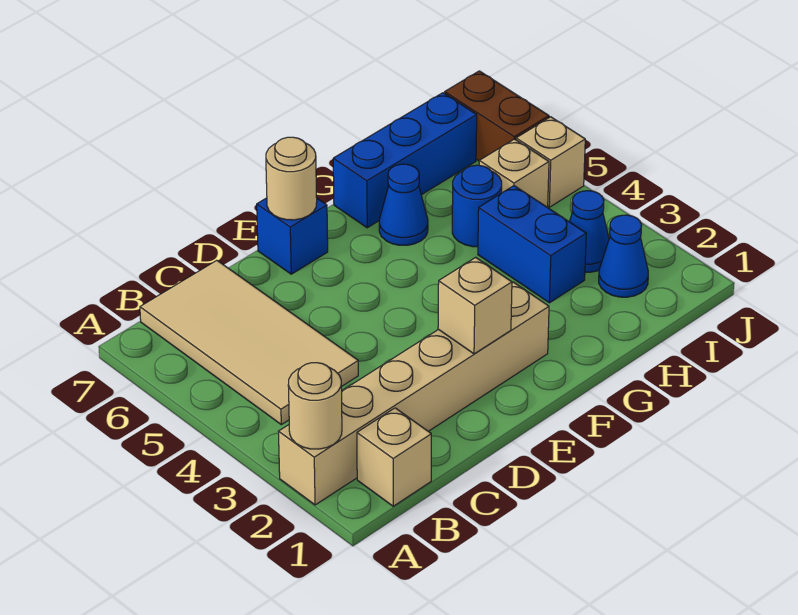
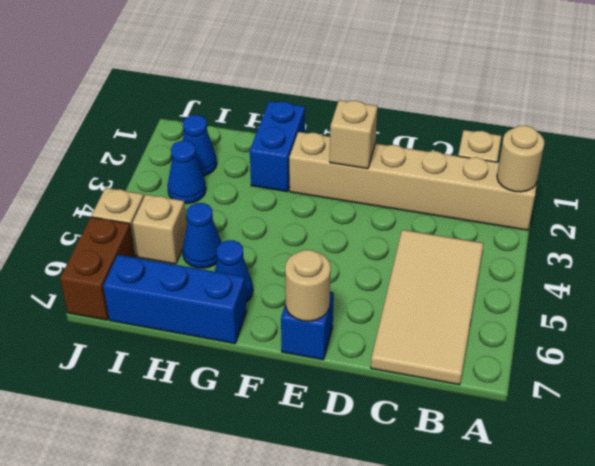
blue brick H3:H4 level 1 -> blue brick G1:G2 level 1
blue round brick H5 level 1 -> blue cone H5 level 1

